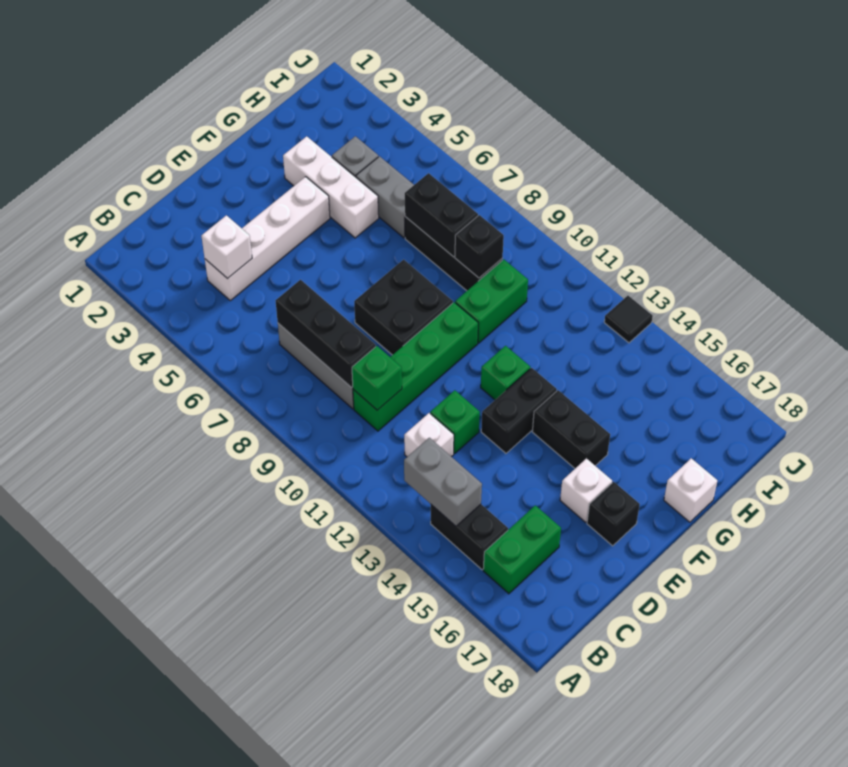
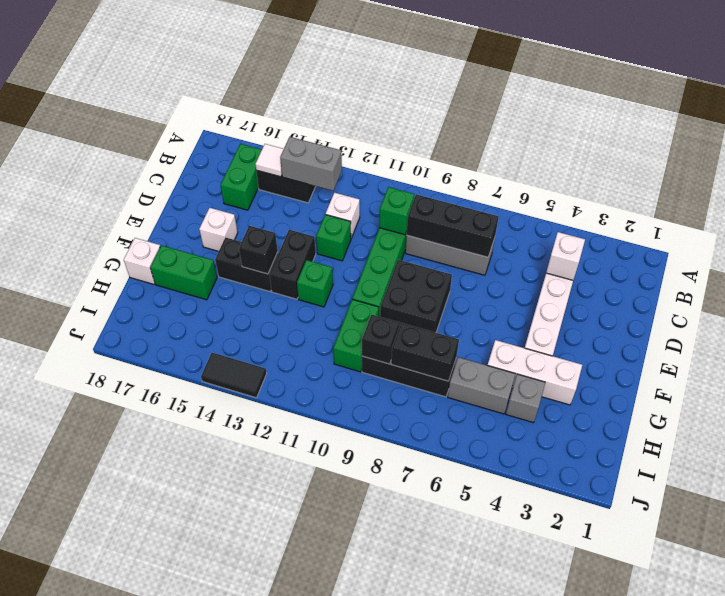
none -> white tile B15 level 2
black brick E17 level 1 -> black brick F14 level 2
none -> green brick G16:G17 level 1
black tile J13 level 1 -> black tile J13:J14 level 1

